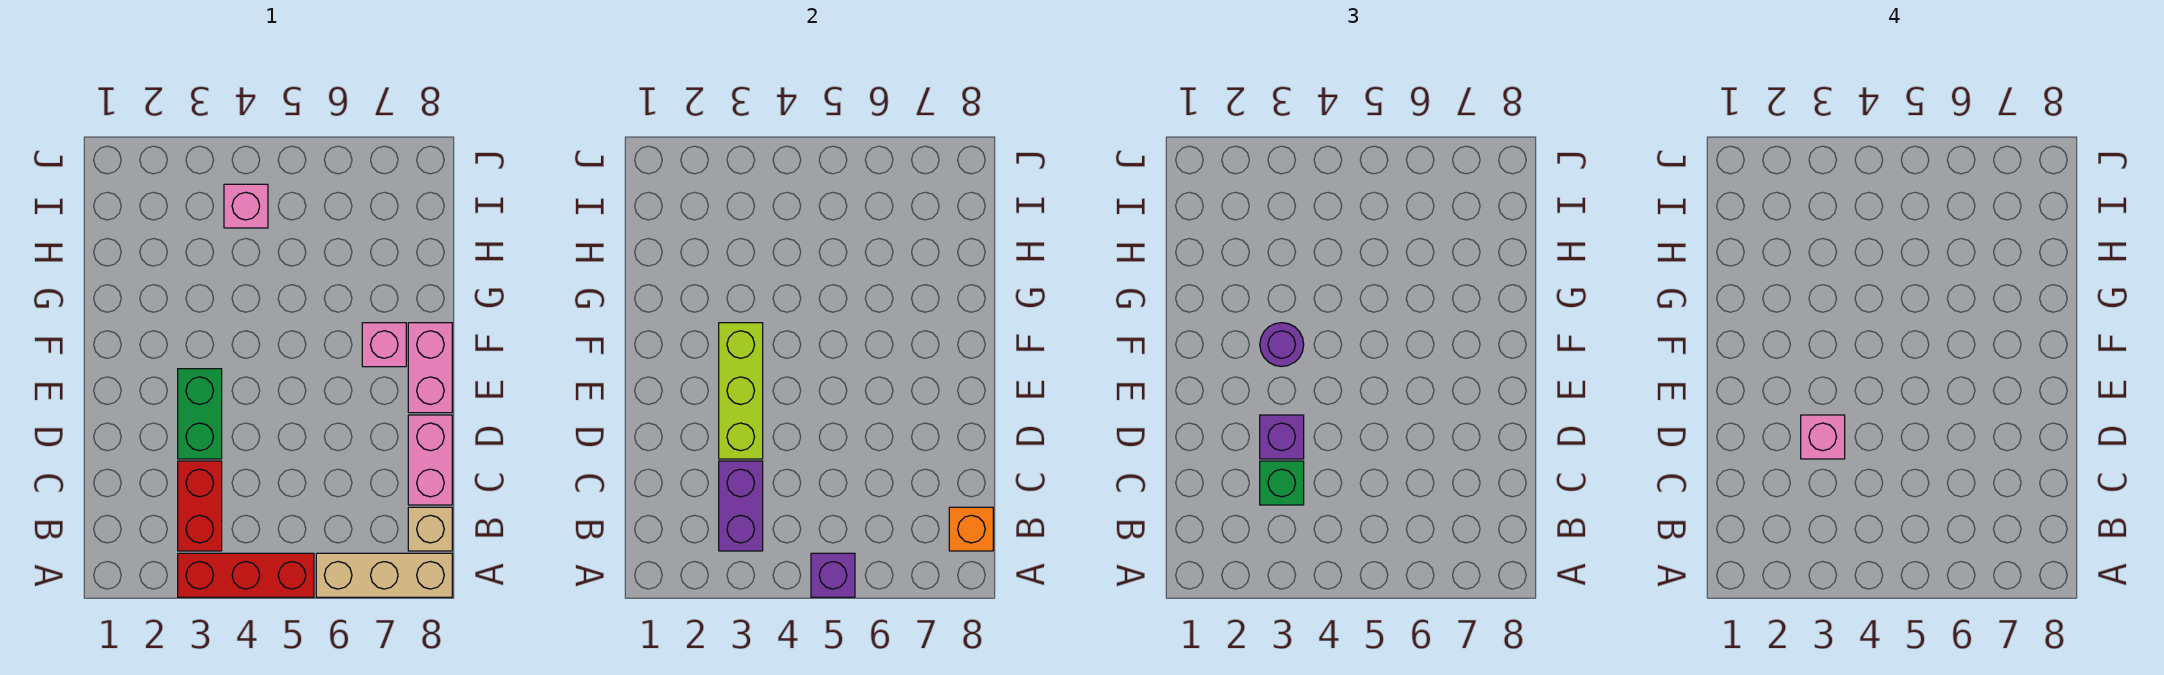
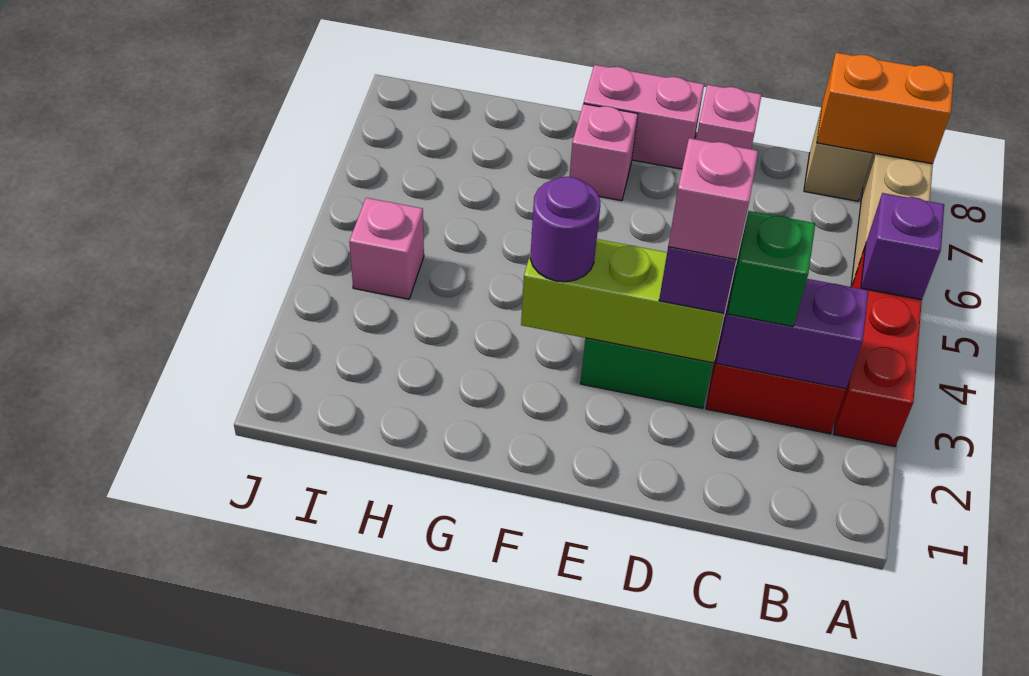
orange brick B8 level 2 -> orange brick A8:B8 level 2
pink brick C8:D8 level 1 -> pink brick D8 level 1

